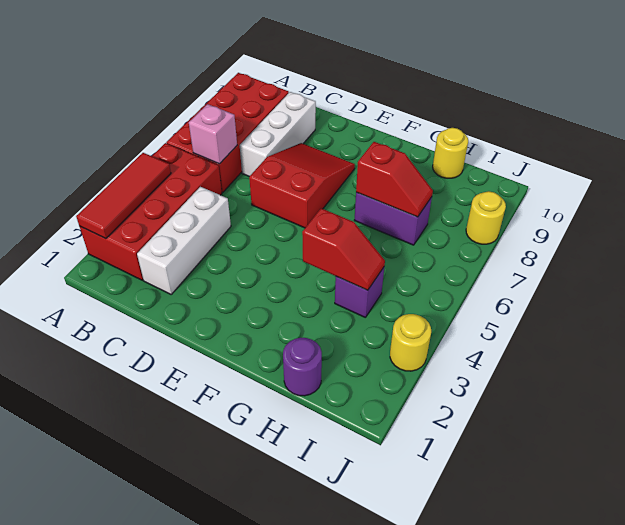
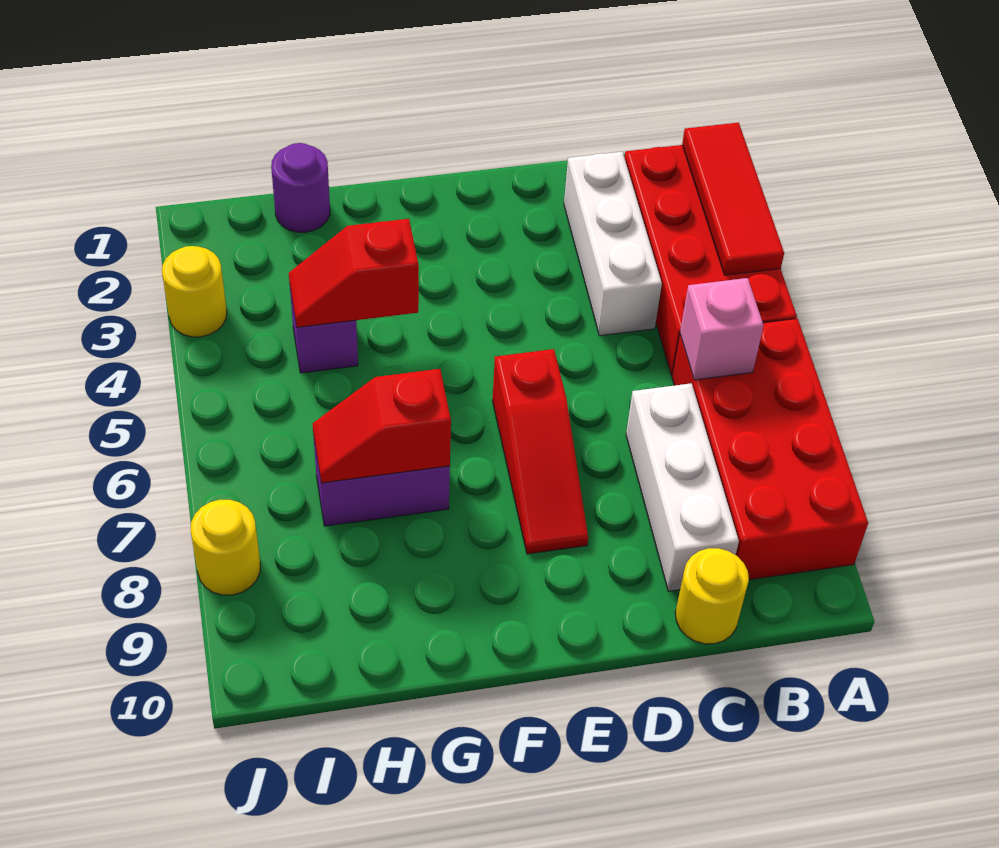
red slope D6:E8 level 1 top 6 -> red slope E6:E8 level 1 top 6
yellow round brick H10 level 1 -> yellow round brick C10 level 1

